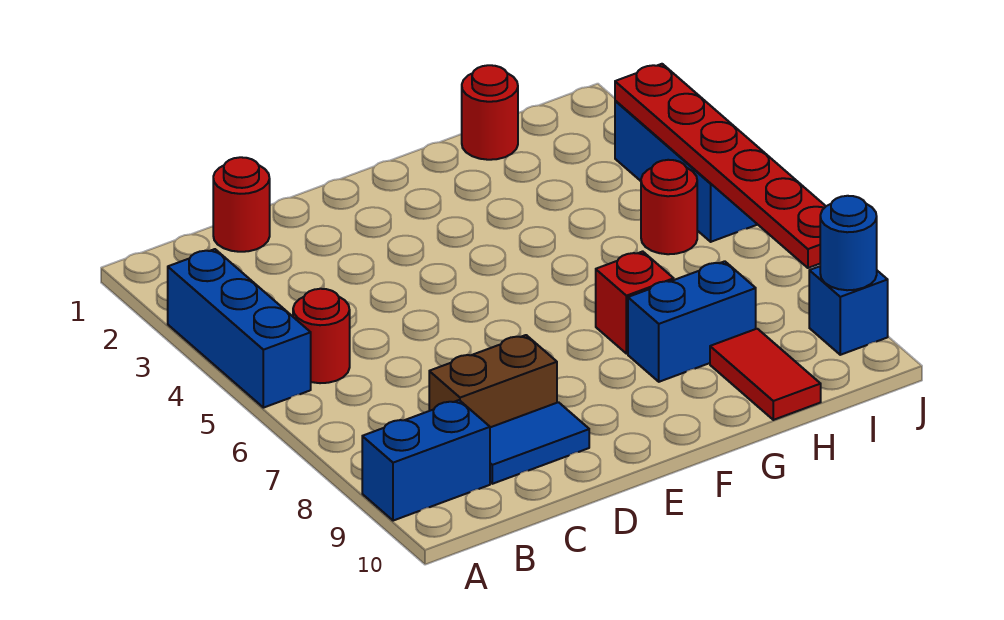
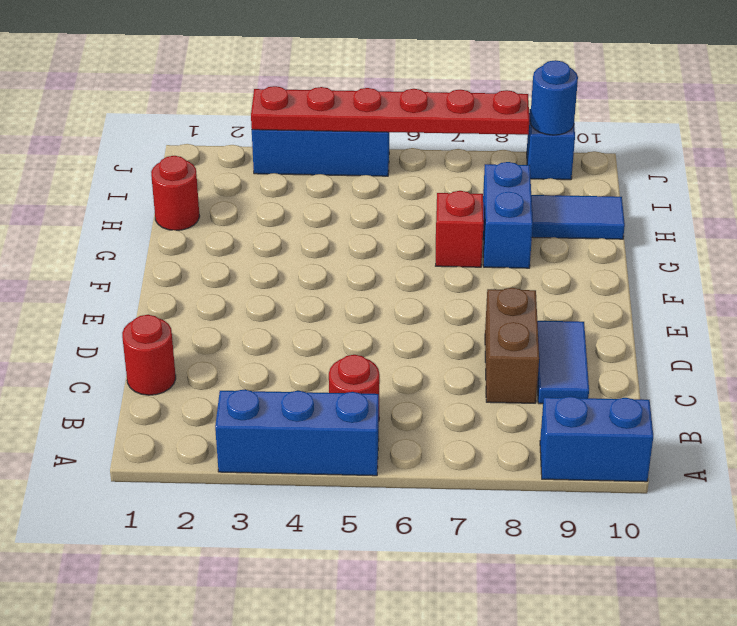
blue brick A9:B9 level 1 -> blue brick A9:A10 level 1
red tile H9:H10 level 1 -> blue tile H9:H10 level 1
red round brick I5 level 1 -> none

